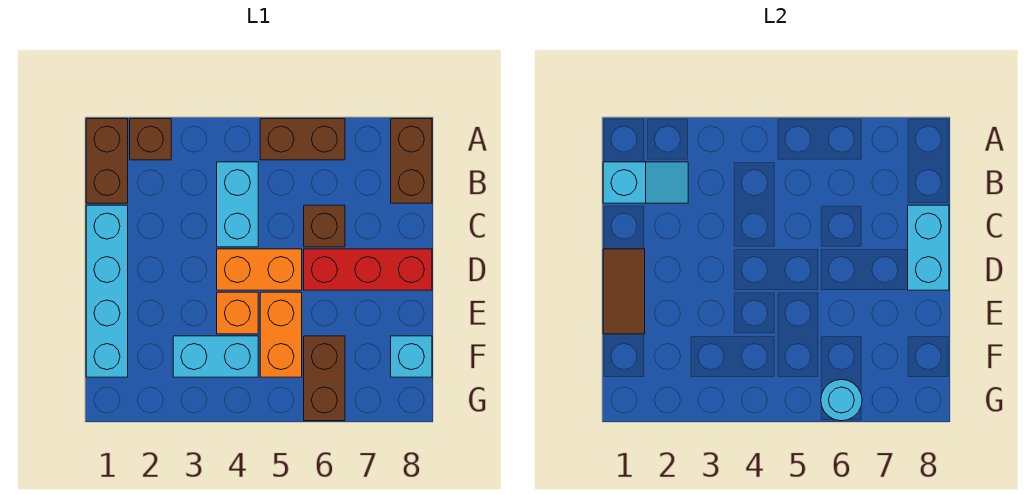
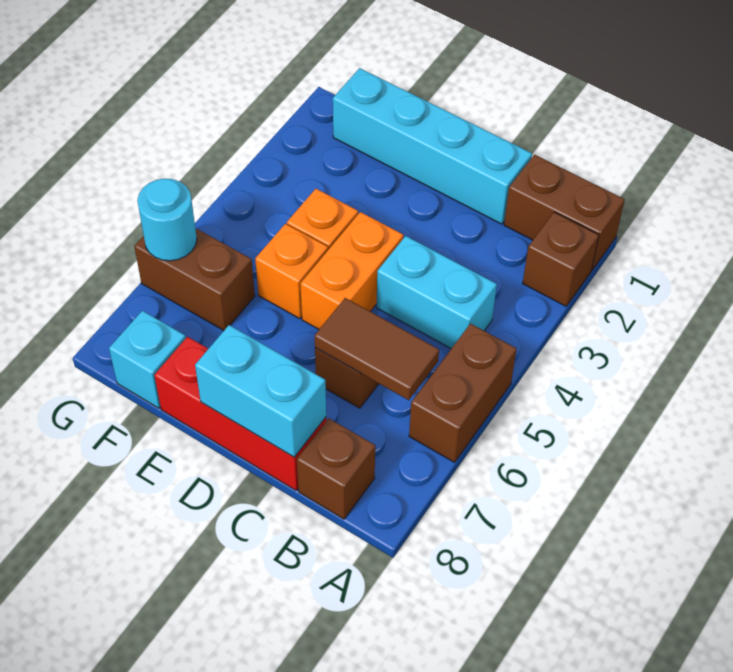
brown brick A8:B8 level 1 -> brown brick B8 level 1
cyan slope B1:B2 level 2 top 1 -> none
brown tile D1:E1 level 2 -> brown tile B6:C6 level 2
red brick D6:D8 level 1 -> red brick C8:E8 level 1
orange brick E5:F5 level 1 -> orange brick E5 level 1
cyan brick F3:F4 level 1 -> none

